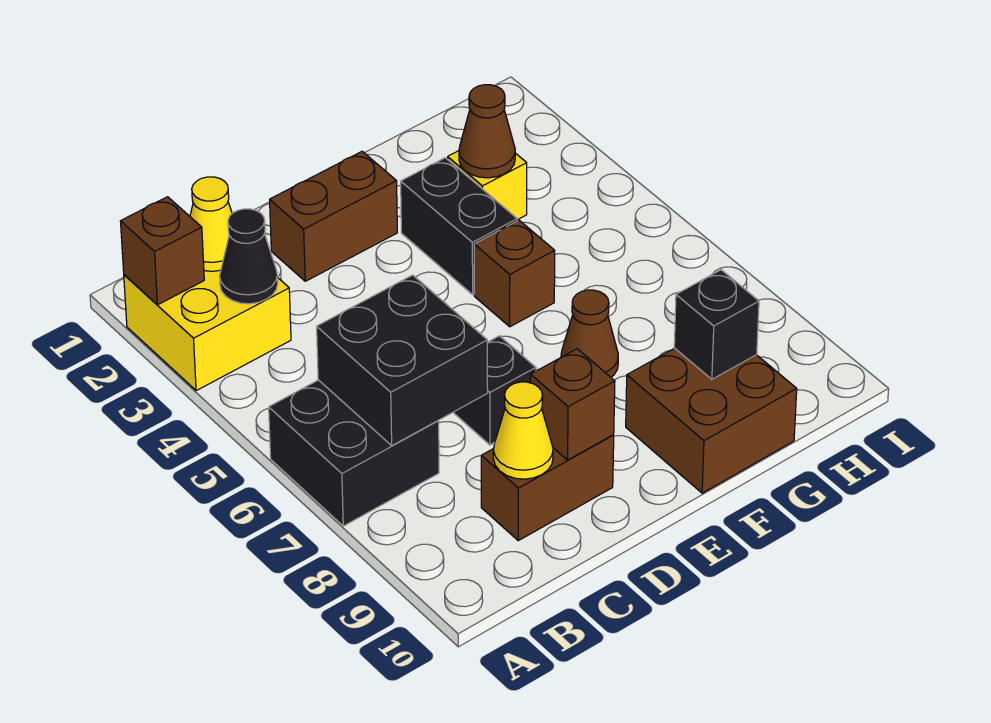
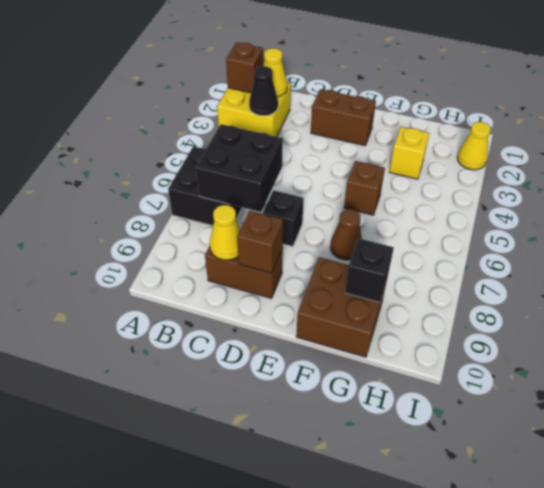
black brick F3:F4 level 1 -> none
brown cone G3 level 2 -> none
none -> yellow cone I2 level 1

